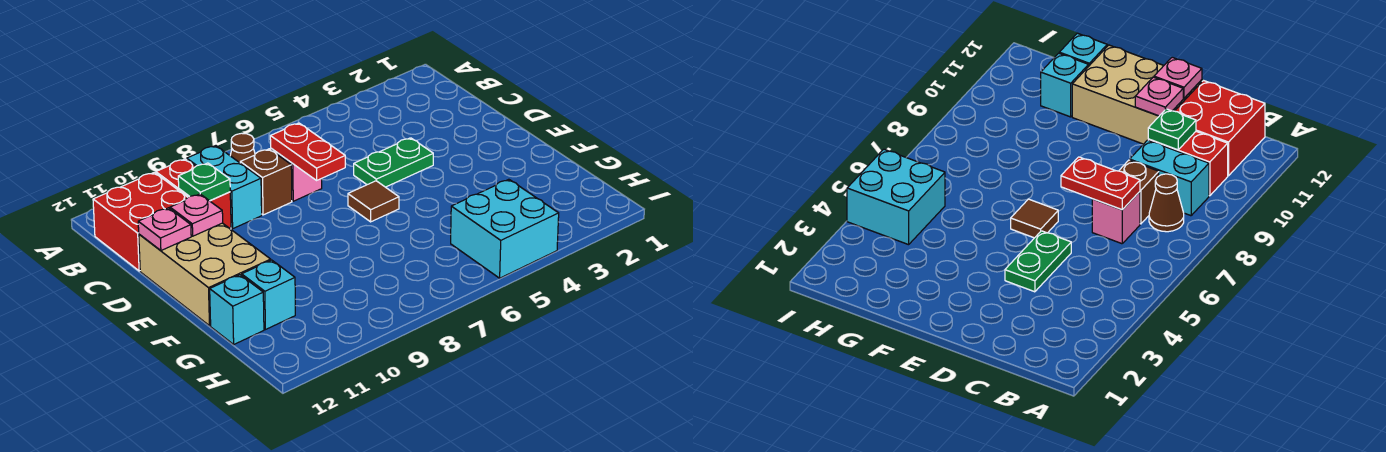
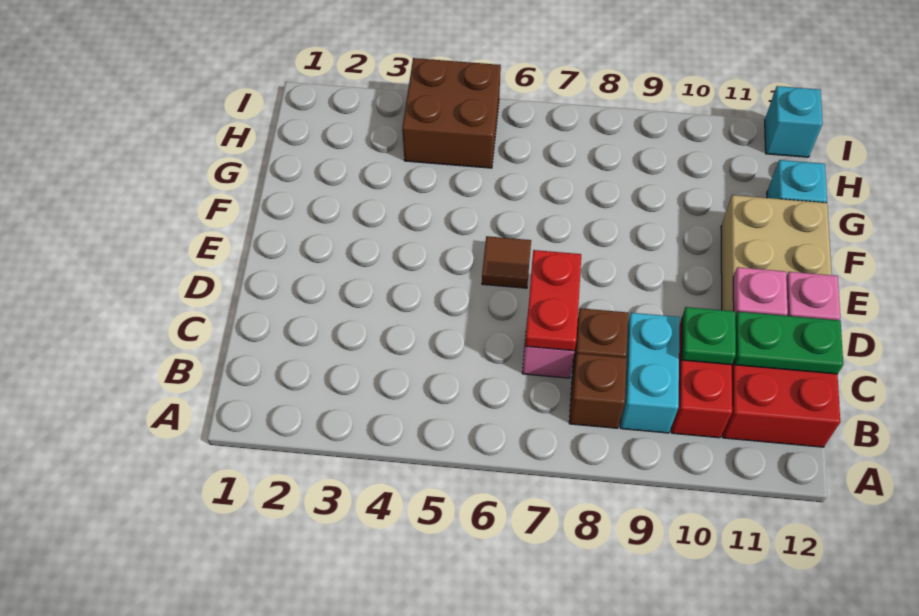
brown cone B8 level 1 -> brown brick B8 level 1
green plate D4:D5 level 1 -> green plate C11:C12 level 2
cyan brick G11 level 1 -> cyan brick I12 level 1
cyan brick H4:I5 level 1 -> brown brick H4:I5 level 1

